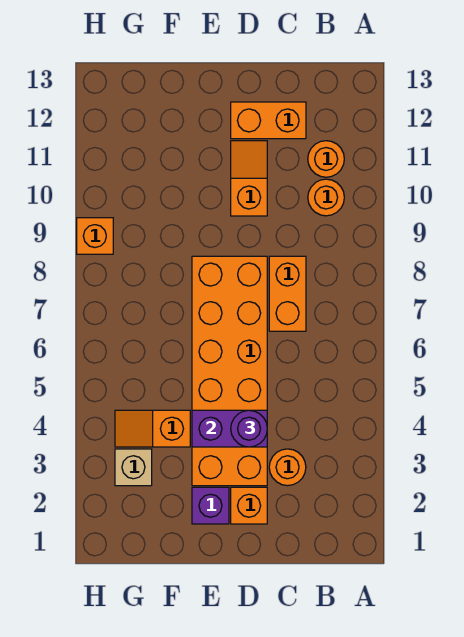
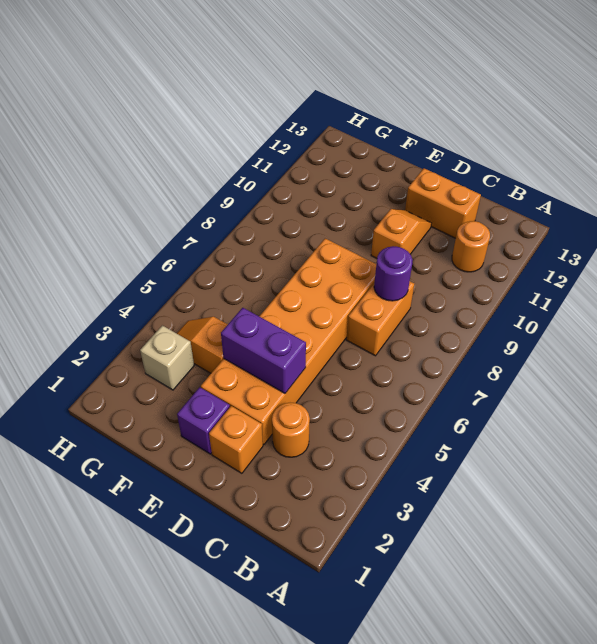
orange round brick B10 level 1 -> none
purple round brick D4 level 3 -> purple round brick C8 level 2
orange brick H9 level 1 -> none

